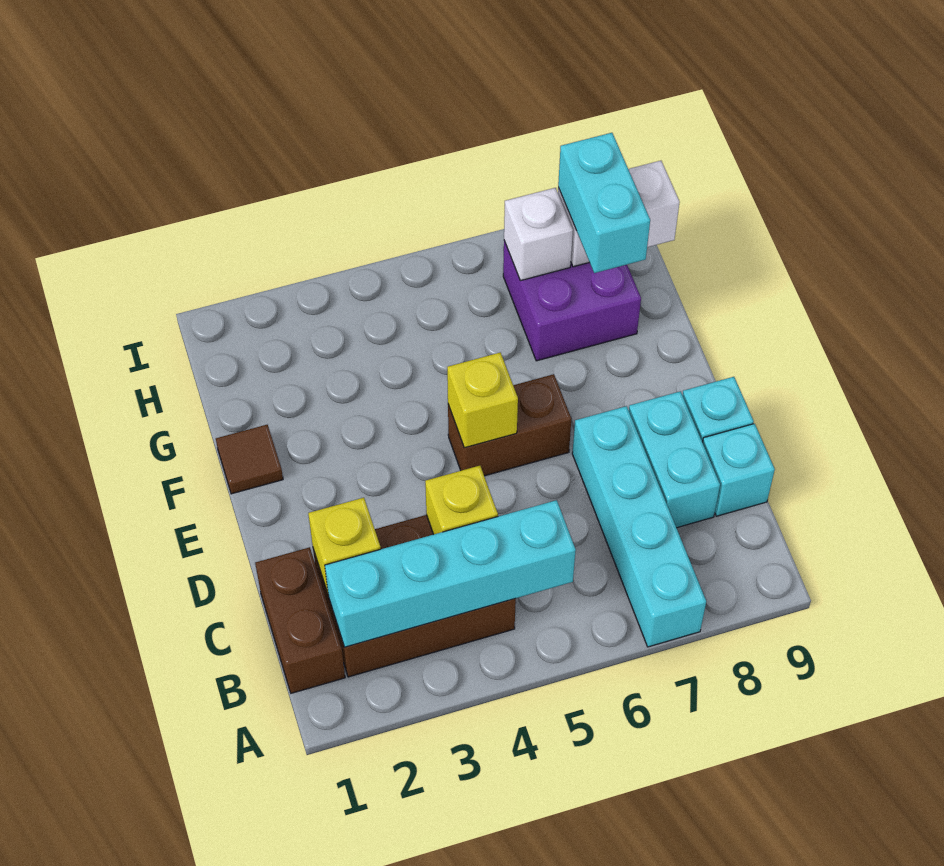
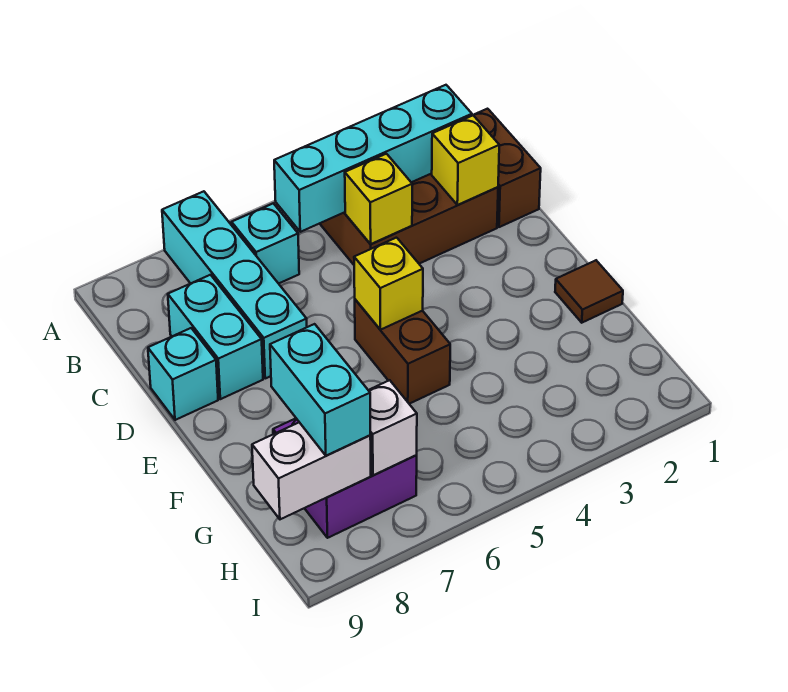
cyan brick C9 level 1 -> cyan brick B6 level 1
brown brick E5:E6 level 1 -> brown brick E5:F5 level 1

